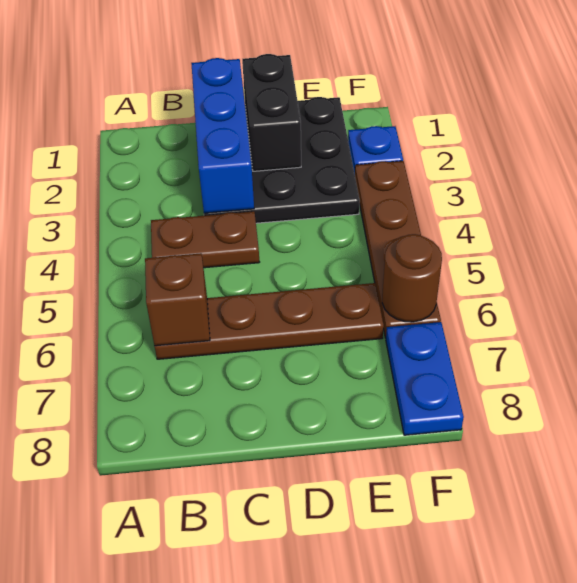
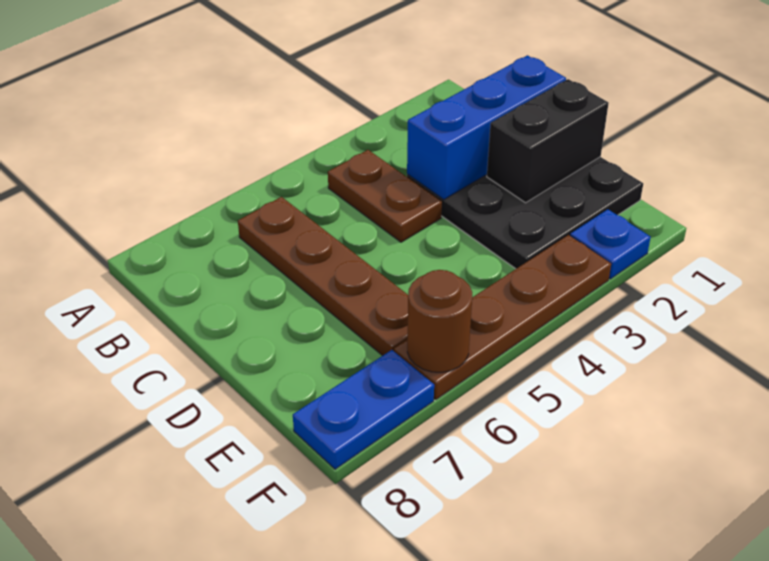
brown brick B6 level 2 -> none

